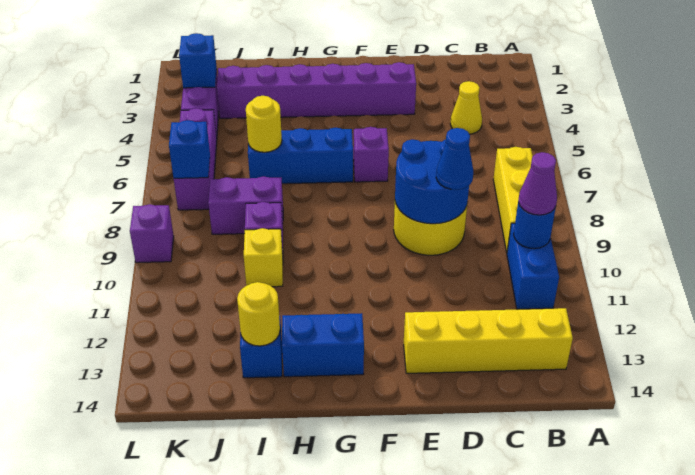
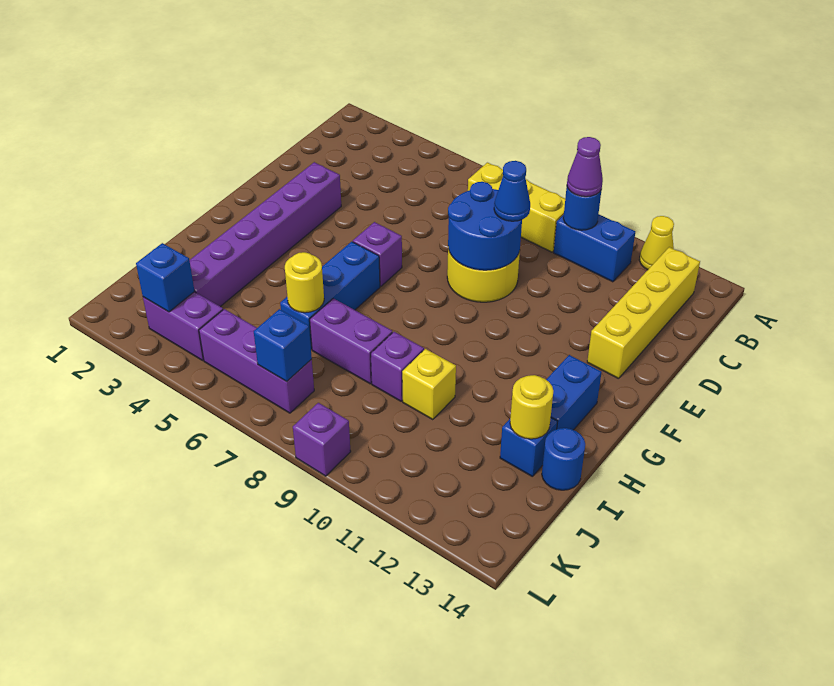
yellow cone C4 level 1 -> yellow cone A12 level 1
purple brick I8:J8 level 1 -> purple brick I7:I8 level 1
none -> blue round brick I14 level 1

